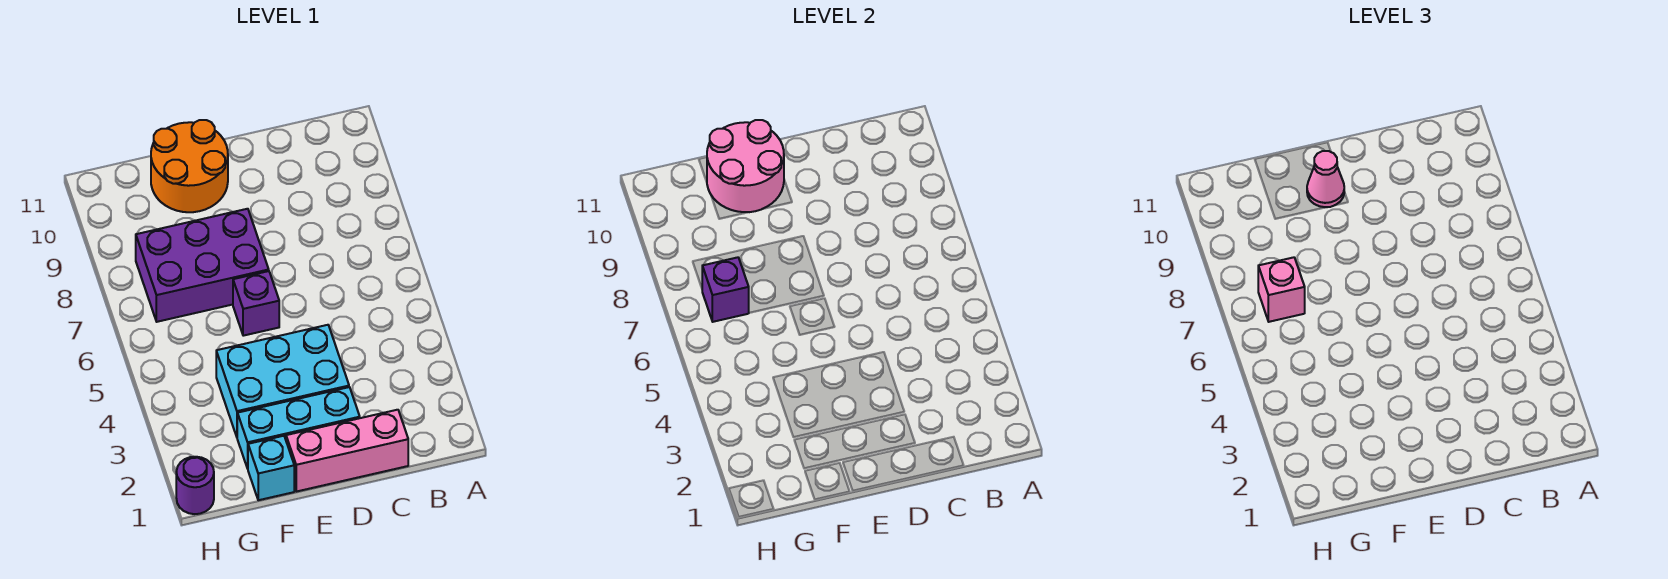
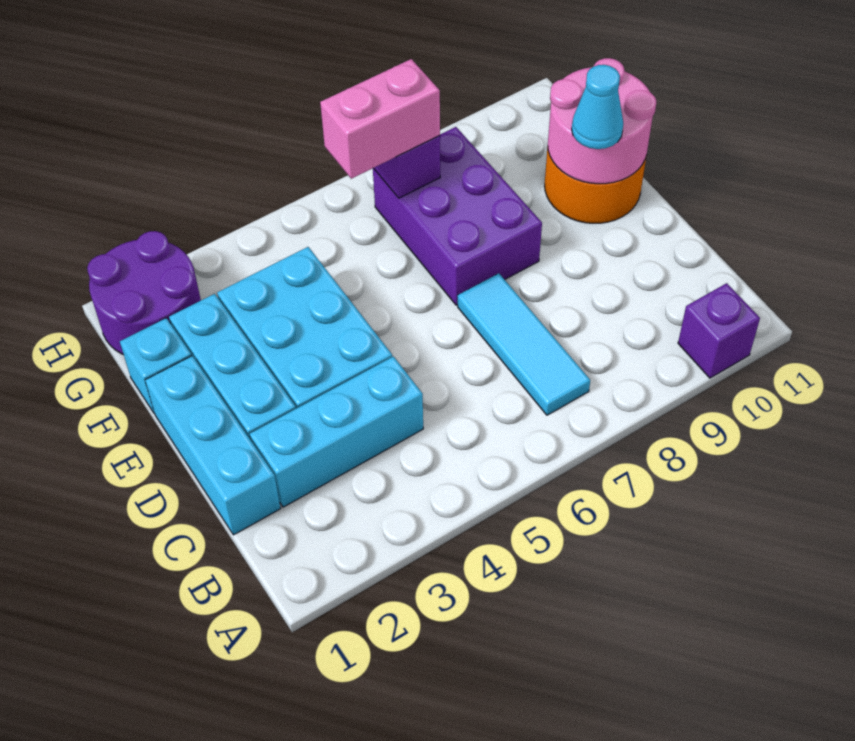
none -> cyan tile B7:D7 level 1
pink brick C1:E1 level 1 -> cyan brick C1:E1 level 1
none -> cyan brick C2:C4 level 1
purple brick E6 level 1 -> purple brick A10 level 1
pink cone E10 level 3 -> cyan cone E10 level 3
pink brick G7 level 3 -> pink brick G6:G7 level 3
purple round brick H1 level 1 -> purple round brick G1:H2 level 1

